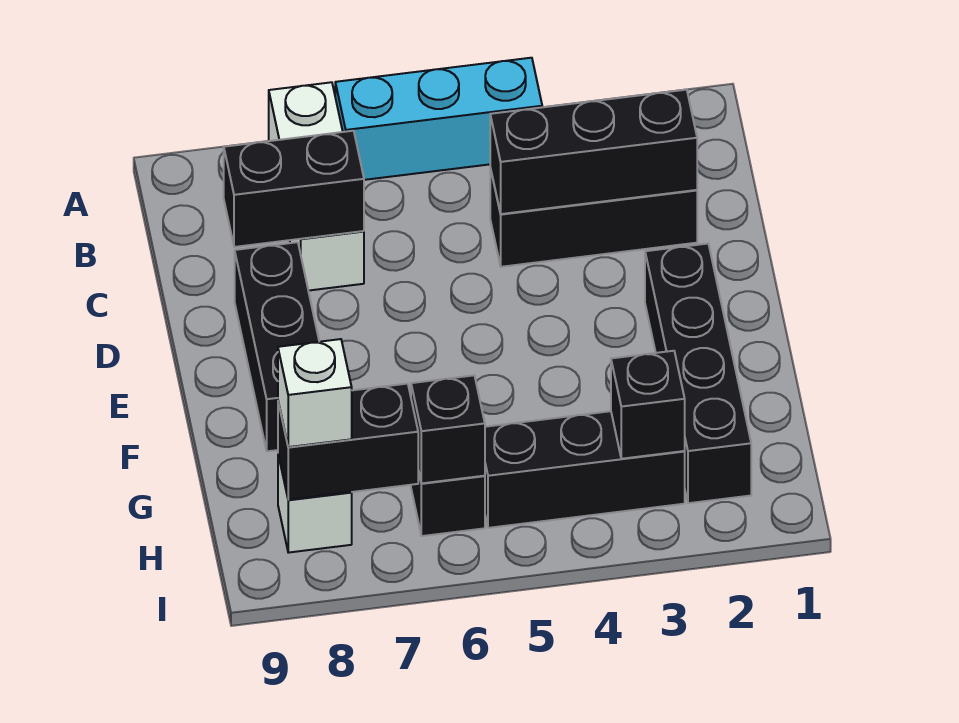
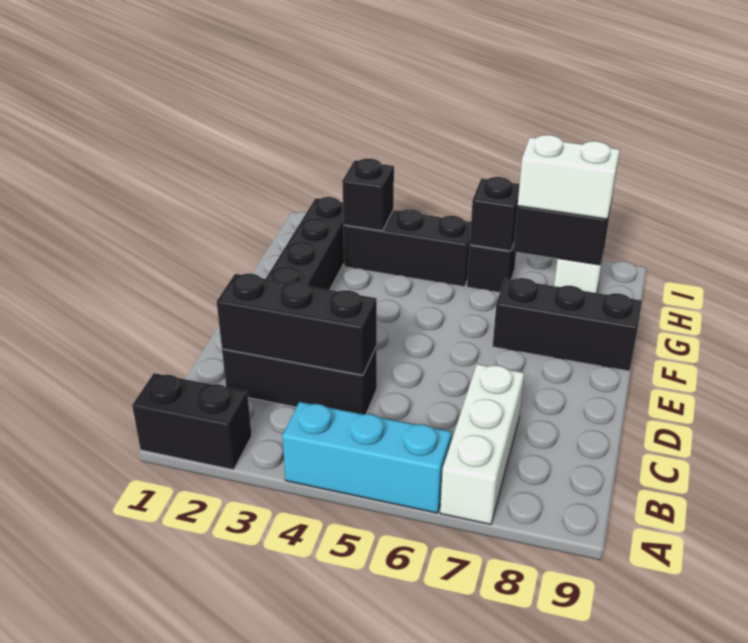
black brick C7:C8 level 2 -> black brick A1:A2 level 1
black brick D8:F8 level 1 -> black brick F7:F9 level 1
white brick H8 level 3 -> white brick H7:H8 level 3

